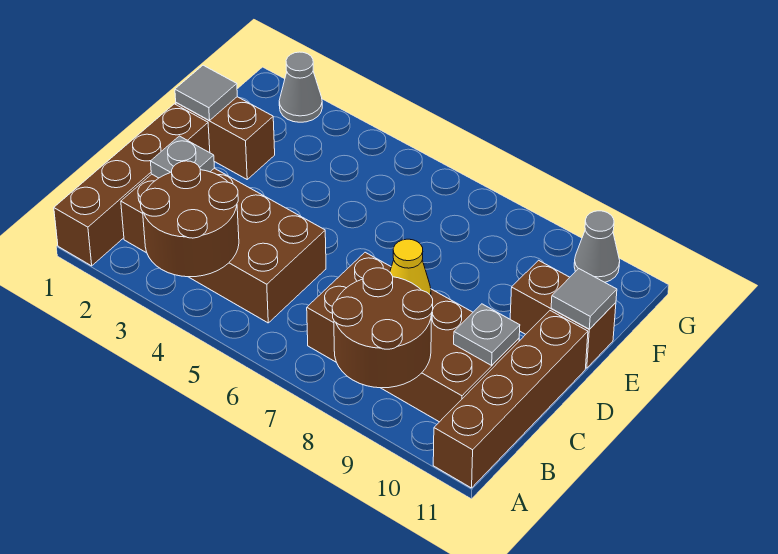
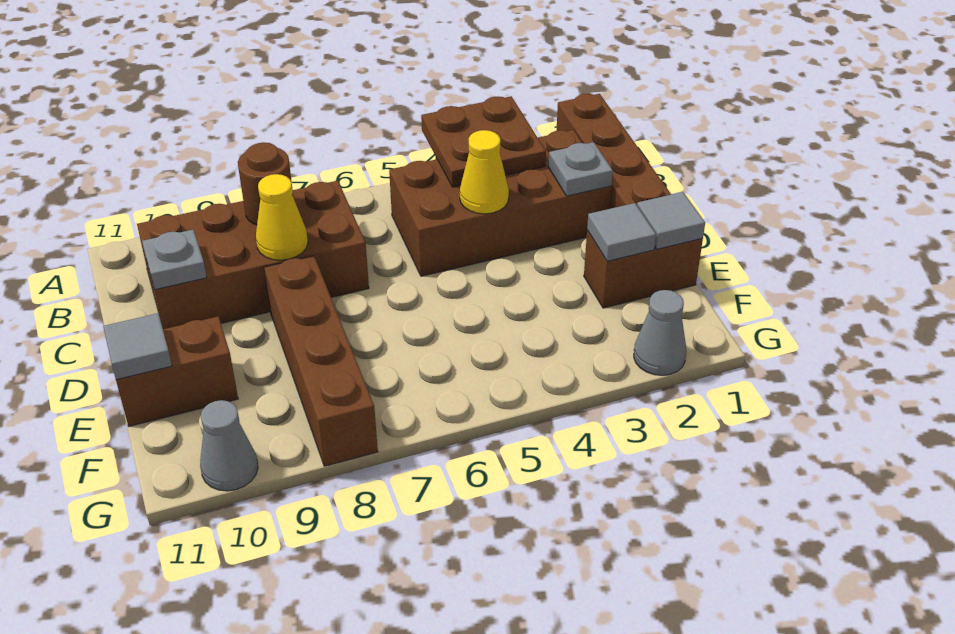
brown round brick A3:B4 level 2 -> brown plate A3:B4 level 2
brown round brick A8:B9 level 2 -> brown round brick B8 level 2
brown brick A11:D11 level 1 -> brown brick D8:G8 level 1
none -> yellow cone C4 level 2
none -> grey tile E2 level 2

